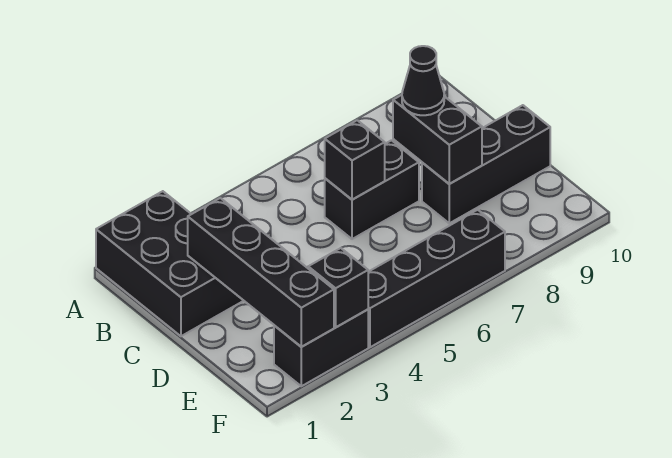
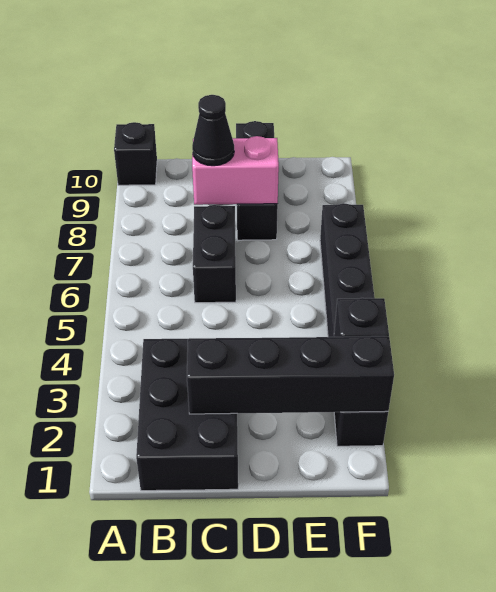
black brick A1:C2 level 1 -> black brick B1:C3 level 1
black brick C6 level 2 -> black brick A10 level 1
black brick C8:D8 level 2 -> pink brick C8:D8 level 2

